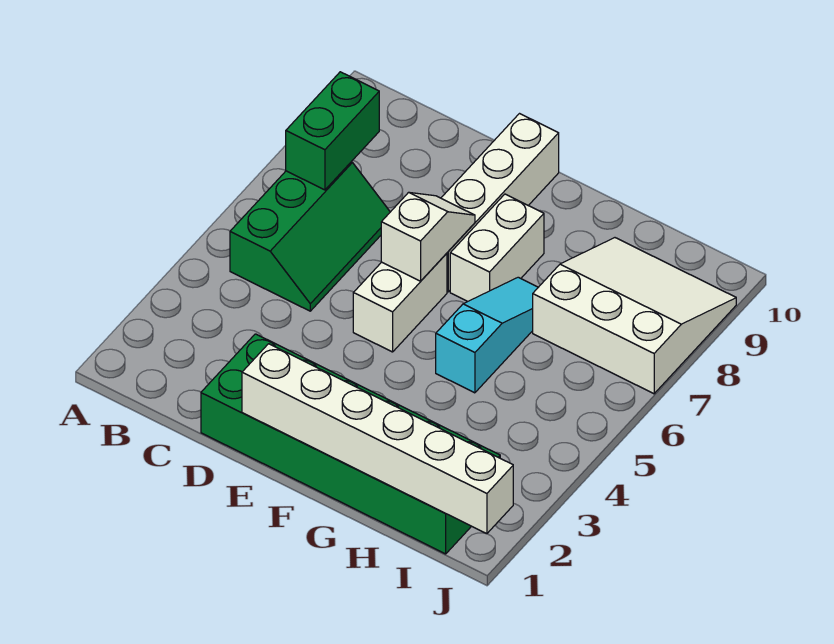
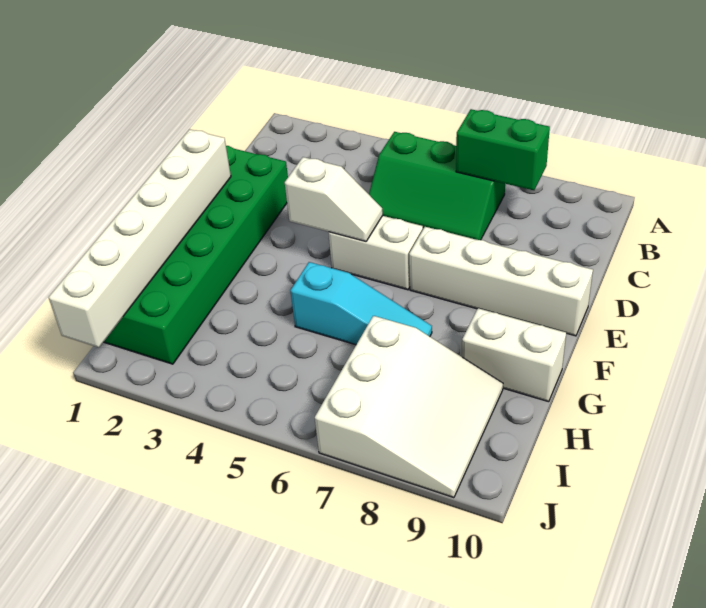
white slope E6:E7 level 2 top 6 -> white slope E4:E5 level 2 top 4
white brick F7:F8 level 1 -> white brick G9:G10 level 1

